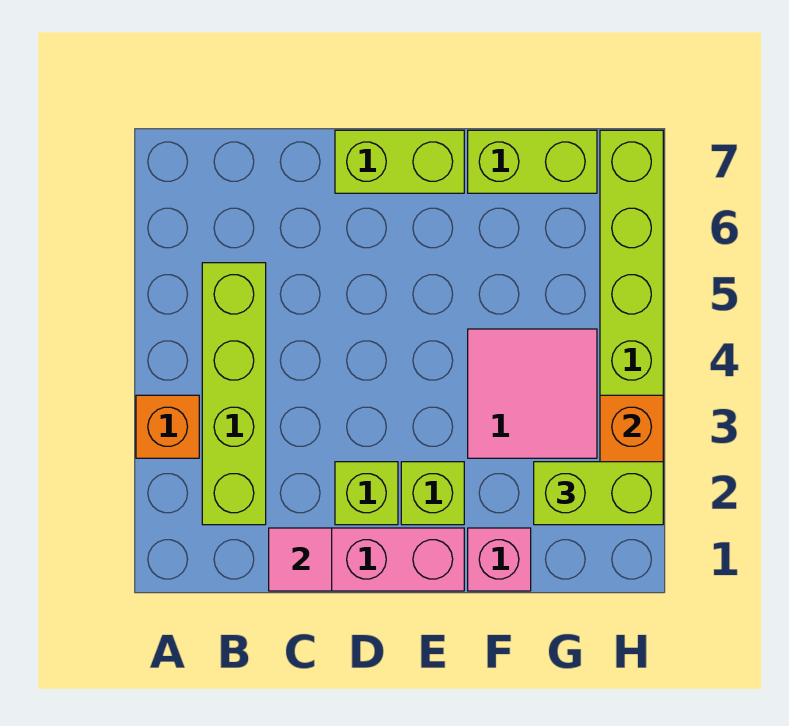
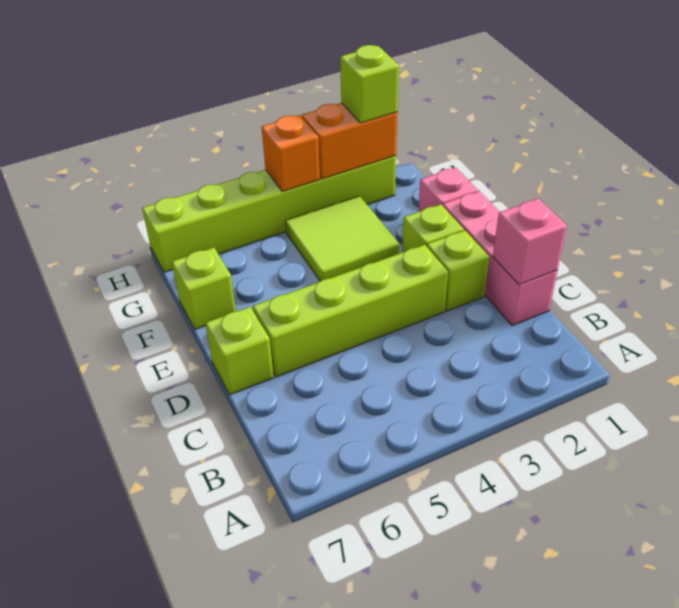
orange brick A3 level 1 -> orange brick H4 level 2
lime brick B2:B5 level 1 -> lime brick D3:D6 level 1
pink tile C1 level 2 -> pink brick C1 level 2
lime brick D7:E7 level 1 -> lime brick D7 level 1
pink tile F3:G4 level 1 -> lime tile F3:G4 level 1
lime brick F7:G7 level 1 -> lime brick F7 level 1
lime brick G2:H2 level 3 -> lime brick H2 level 3

